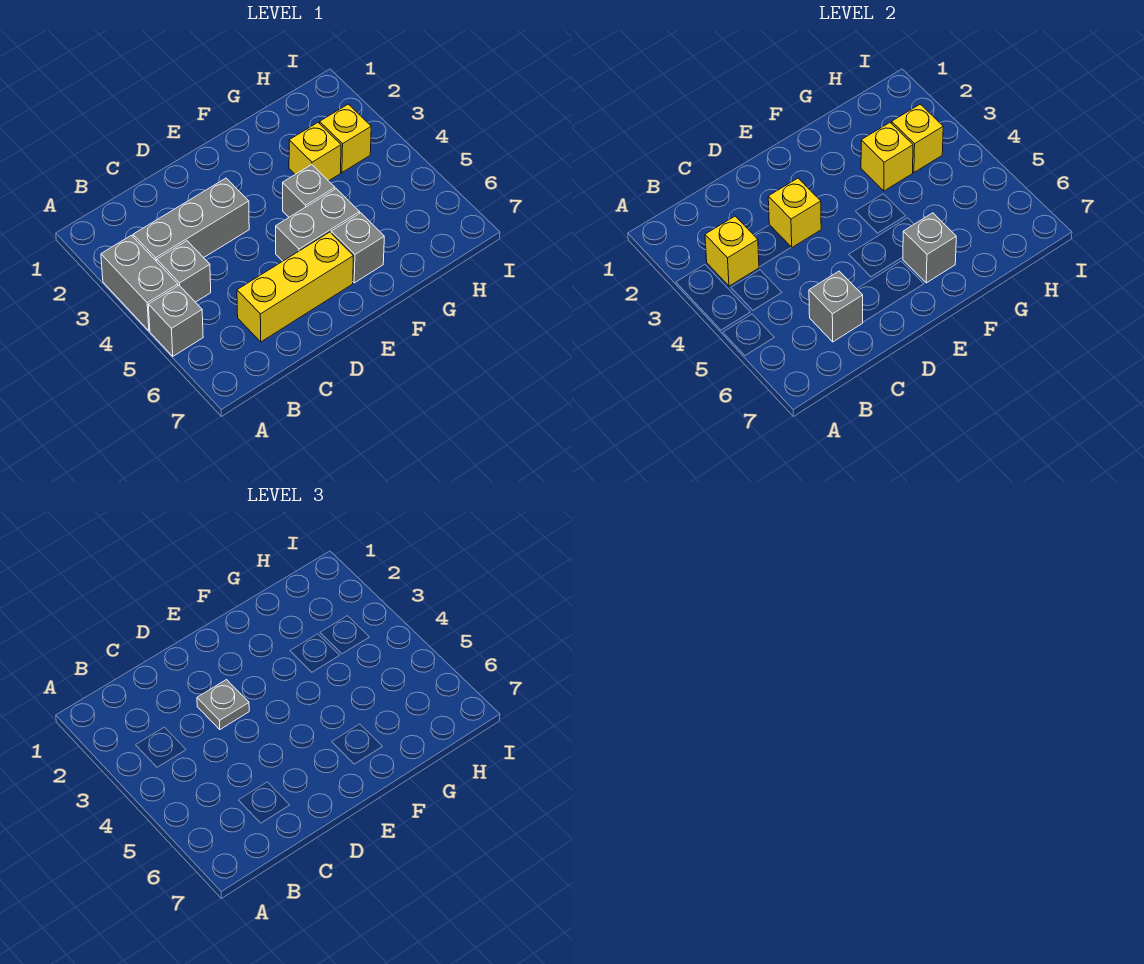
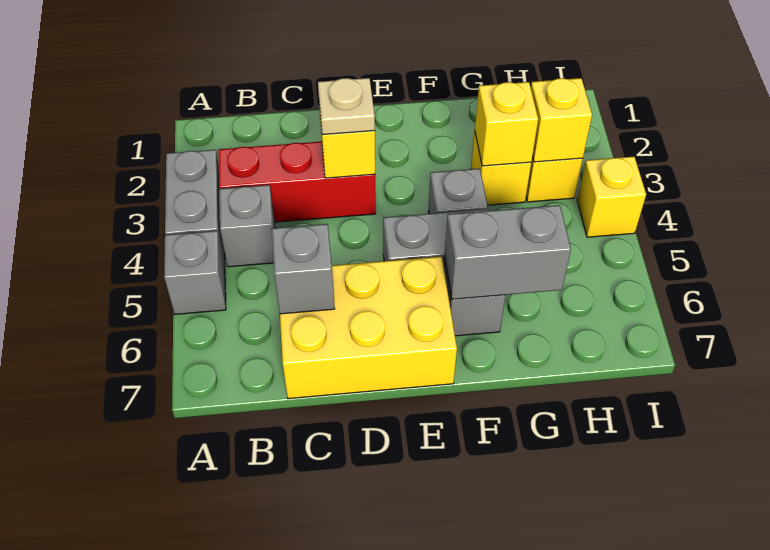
grey brick B3:D3 level 1 -> red brick B3:D3 level 1
yellow brick B3 level 2 -> yellow brick I4 level 1
yellow brick C6:E6 level 1 -> yellow brick C6:E7 level 1
grey plate D3 level 3 -> tan plate D3 level 3
grey brick F6 level 2 -> grey brick F6:G6 level 2

